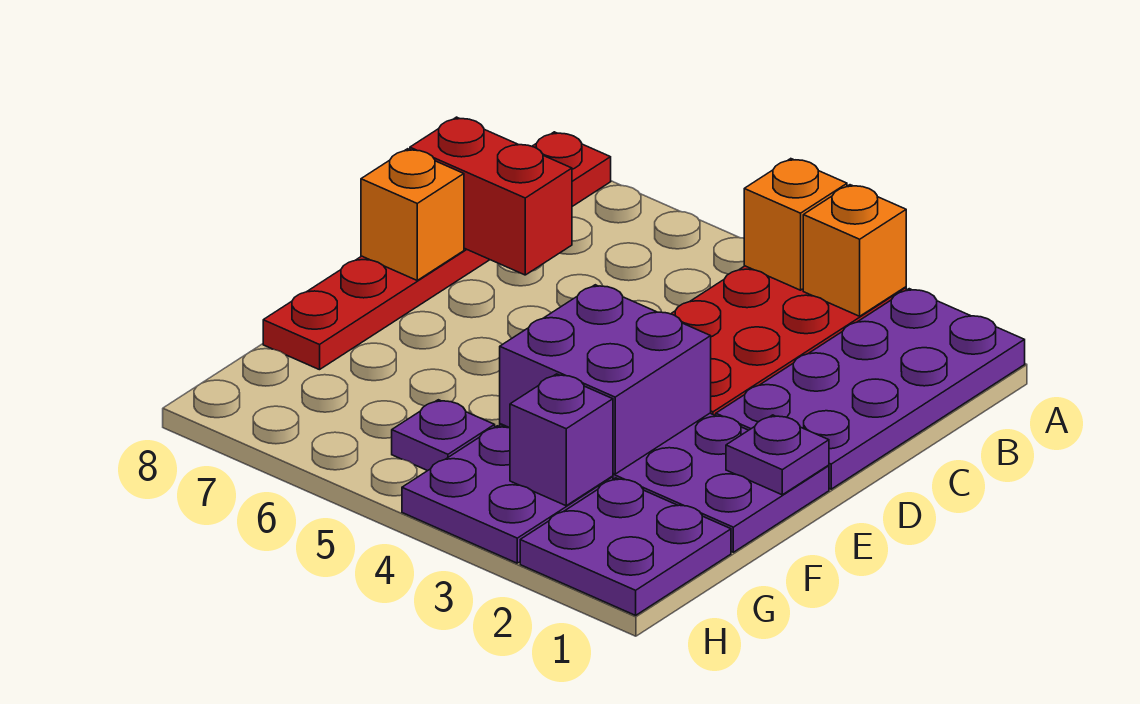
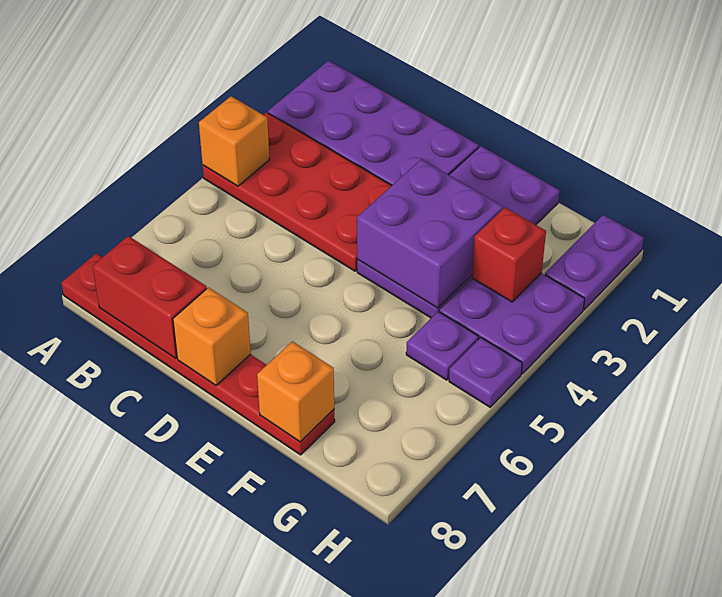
orange brick A3 level 2 -> orange brick F8 level 2
red brick C7:C8 level 2 -> red brick B8:C8 level 2
purple plate E1 level 2 -> purple plate H5 level 1
purple plate G1:H2 level 1 -> purple plate H1:H2 level 1
purple brick G3 level 2 -> red brick G3 level 2

